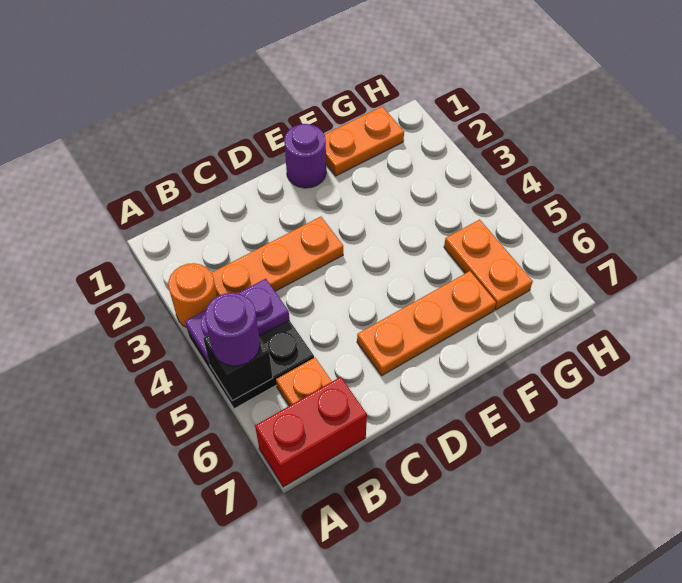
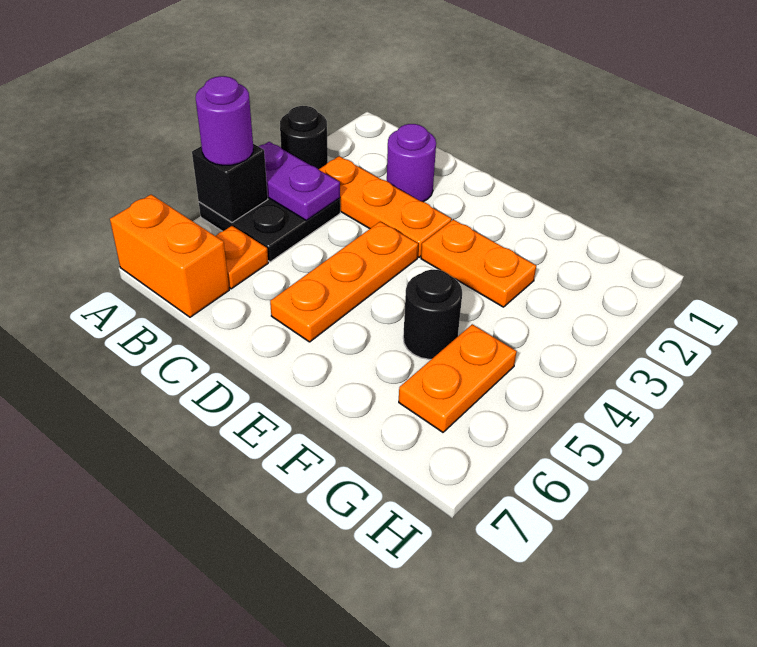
orange round brick A3 level 1 -> black round brick A3 level 1
red brick A7:B7 level 1 -> orange brick A7:B7 level 1
orange plate D6:F6 level 1 -> orange plate D4:D6 level 1
purple round brick E1 level 1 -> purple round brick C2 level 1
orange plate F1:G1 level 1 -> orange plate E3:F3 level 1
none -> black round brick F5 level 1

